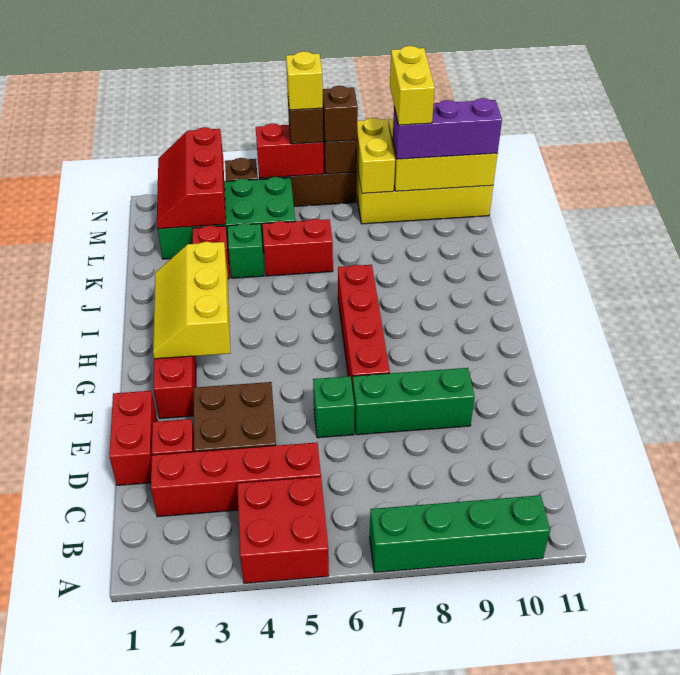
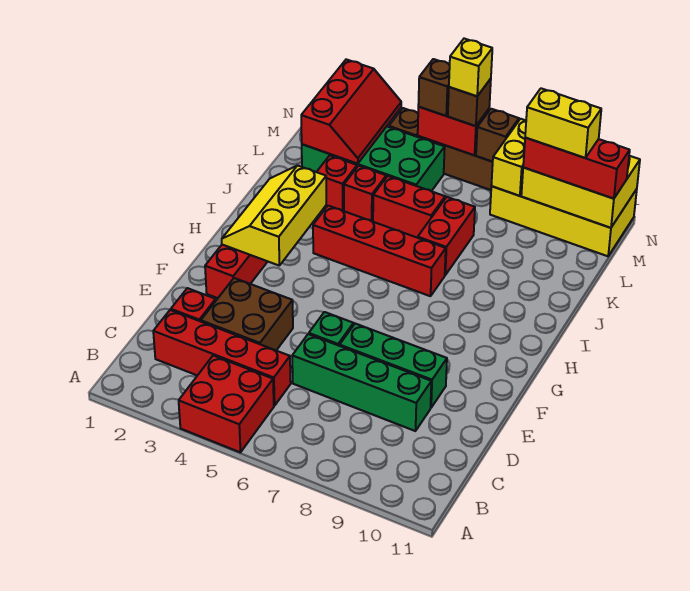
green brick A7:A10 level 1 -> green brick D6:D9 level 1
red brick D1:E1 level 1 -> red brick J7:K7 level 1
red brick F7:I7 level 1 -> red brick I4:I7 level 1
green brick K4 level 1 -> red brick K4 level 1
red slope L2:N3 level 2 top 3 -> red slope L2:N3 level 2 top 2
purple brick M9:M11 level 3 -> red brick M9:M11 level 3
yellow brick M9:N9 level 4 -> yellow brick M9:M10 level 4
brown brick N7 level 3 -> brown brick N5 level 3

